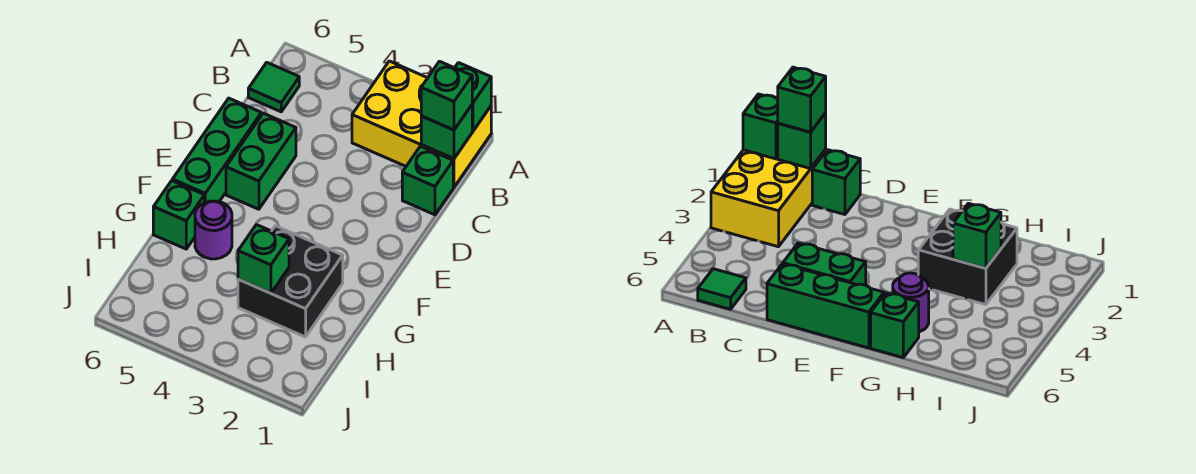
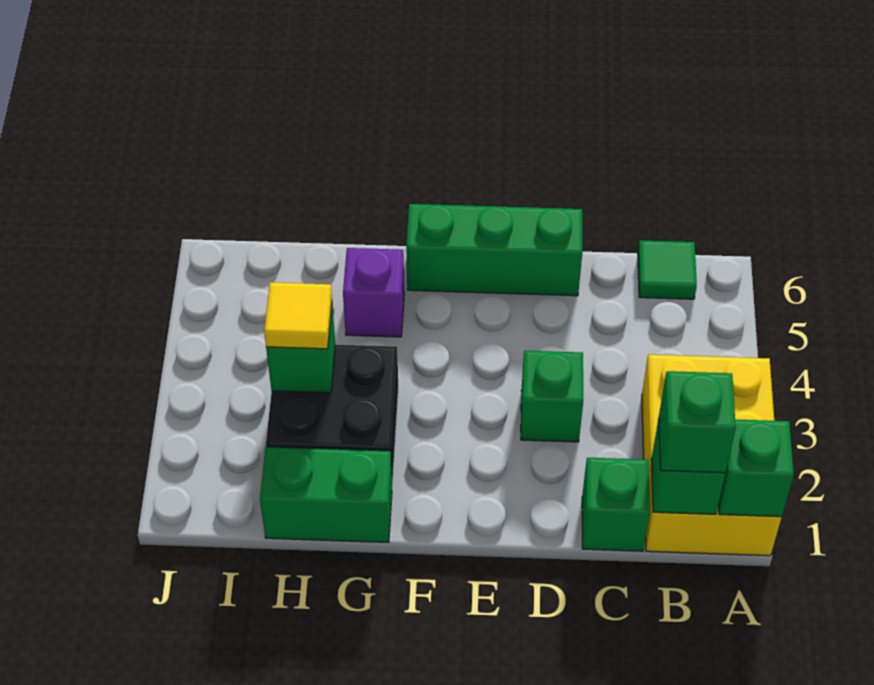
green brick D5:E5 level 1 -> green brick G1:H1 level 1
purple round brick G5 level 1 -> purple brick G5 level 1
green brick G6 level 1 -> green brick D3 level 1
none -> yellow tile H3 level 3

